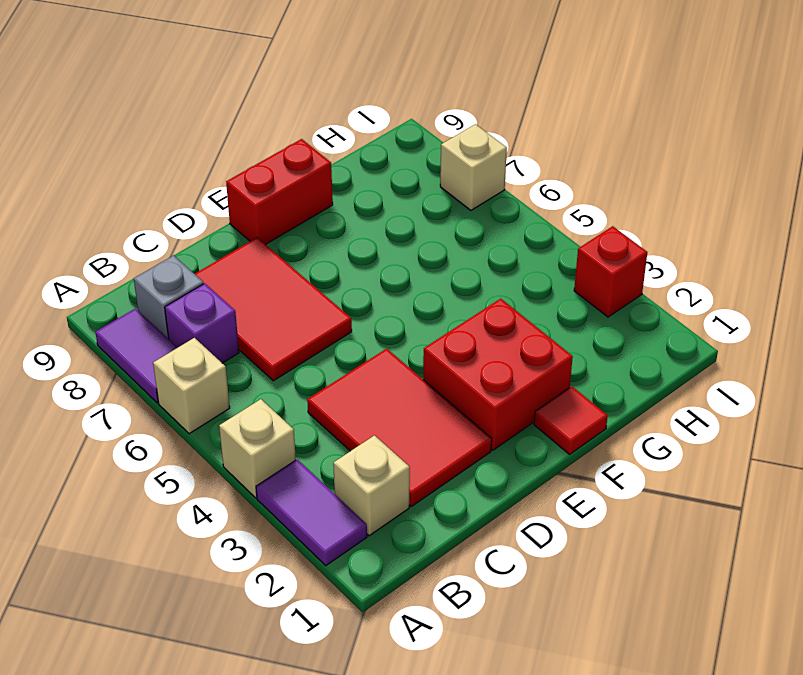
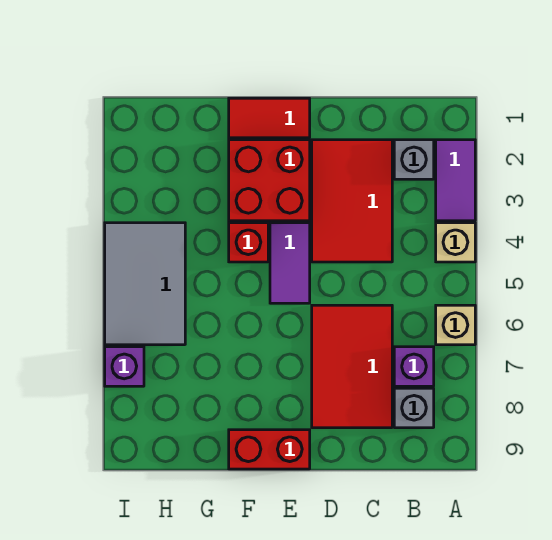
purple tile A7:A8 level 1 -> purple tile E4:E5 level 1
tan brick B2 level 1 -> grey brick B2 level 1
red tile F1 level 1 -> red tile E1:F1 level 1
none -> grey tile H4:I6 level 1
red brick I3 level 1 -> red brick F4 level 1
tan brick I7 level 1 -> purple brick I7 level 1

